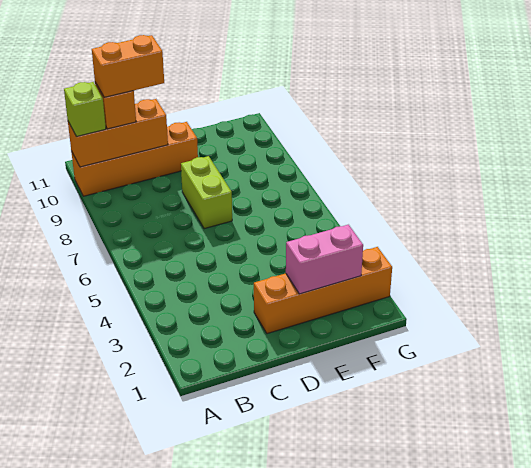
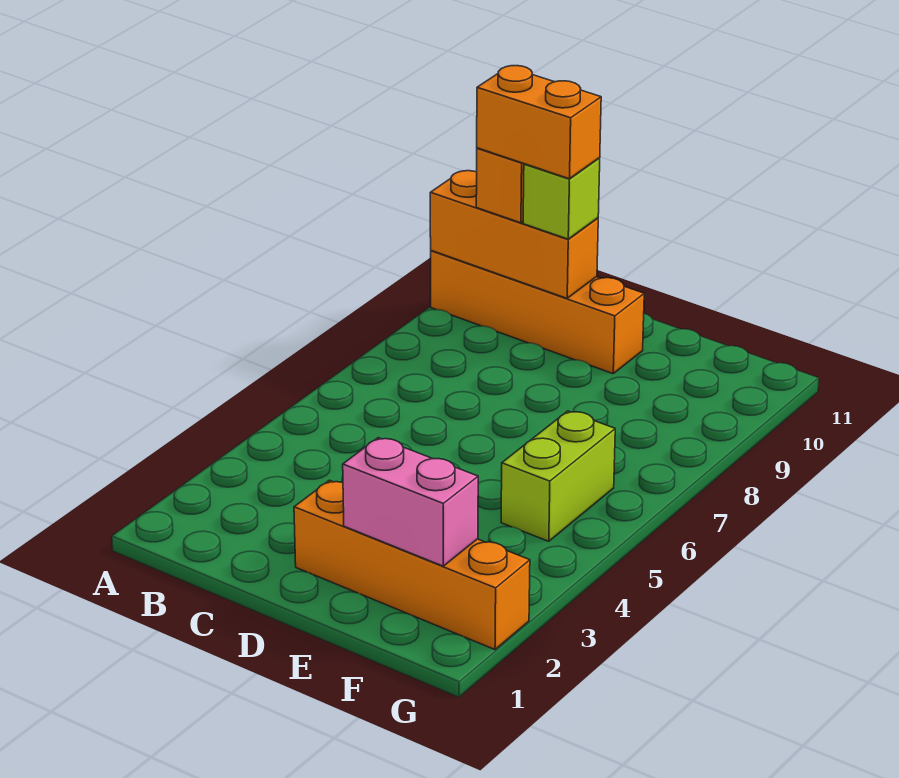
lime brick A10 level 3 -> lime brick C10 level 3
lime brick D7:D8 level 1 -> lime brick F5:F6 level 1

